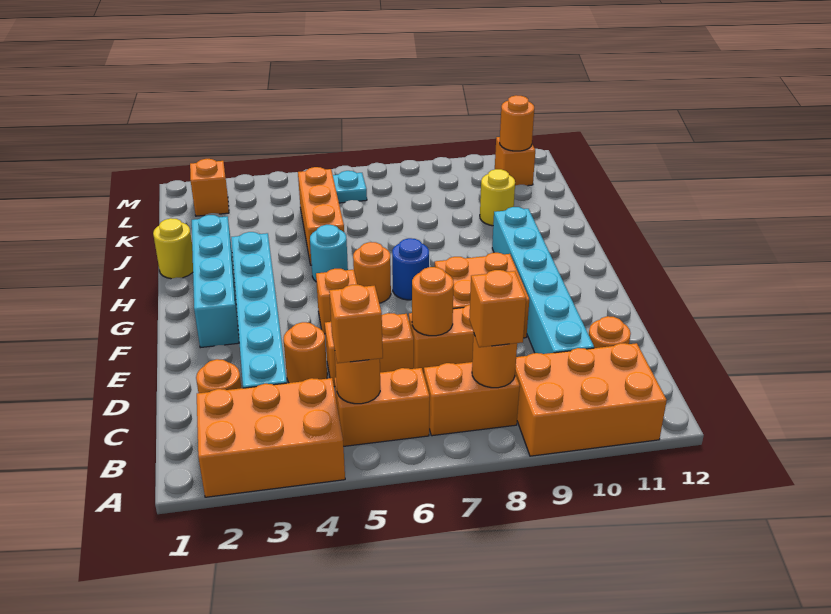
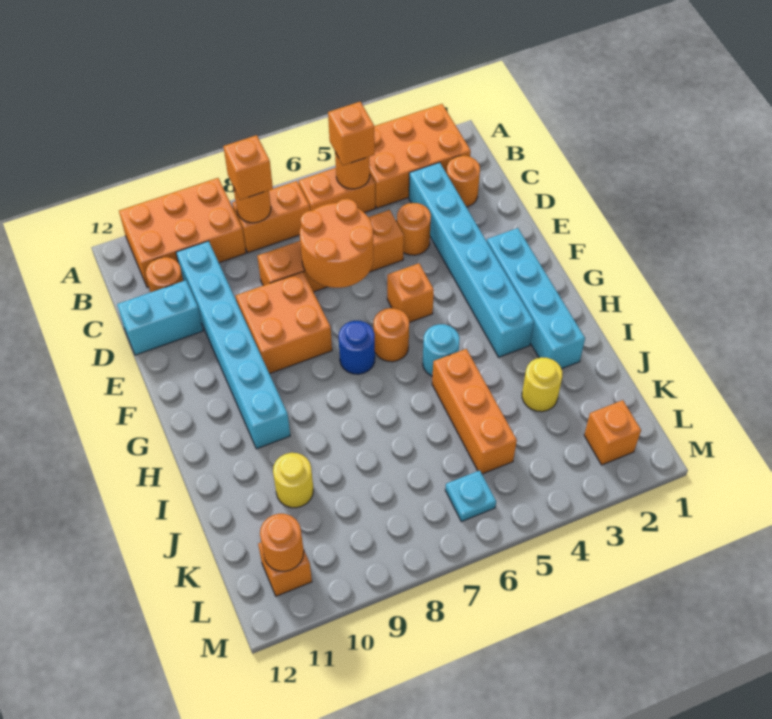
orange round brick D7 level 2 -> orange round brick D6:E7 level 2
none -> cyan brick D11:D12 level 1
yellow round brick I1 level 1 -> yellow round brick J3 level 1

